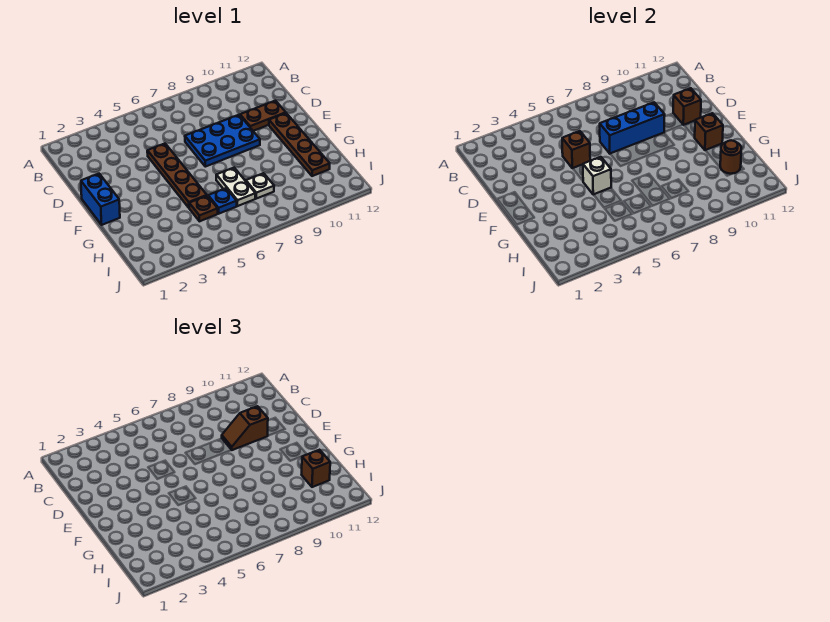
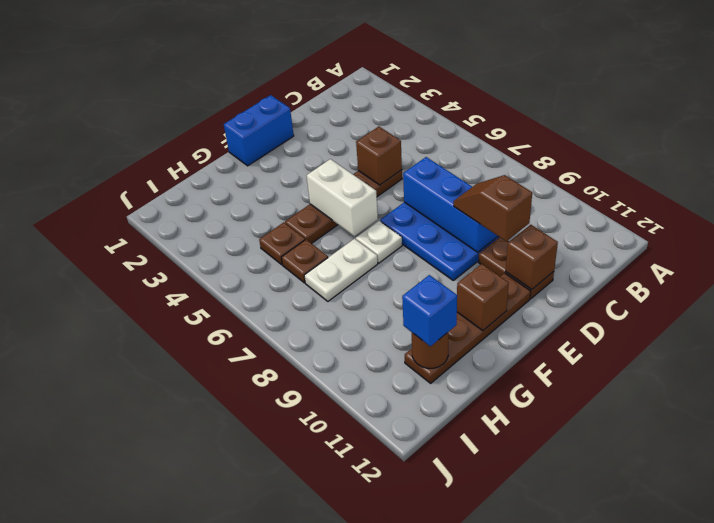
white brick F5 level 2 -> white brick F5:F6 level 2
blue plate H6 level 1 -> brown plate H6 level 1
white plate H8 level 1 -> white plate F7 level 1
brown brick H11 level 3 -> blue brick H11 level 3

